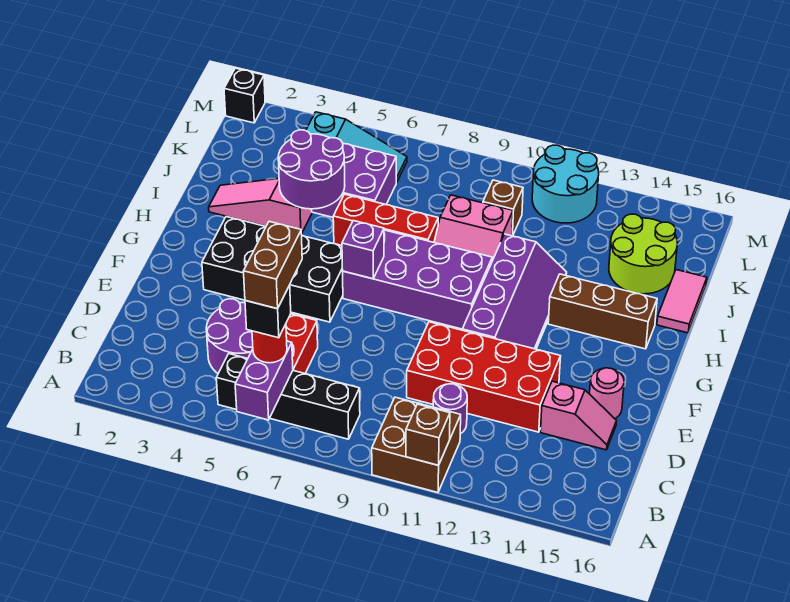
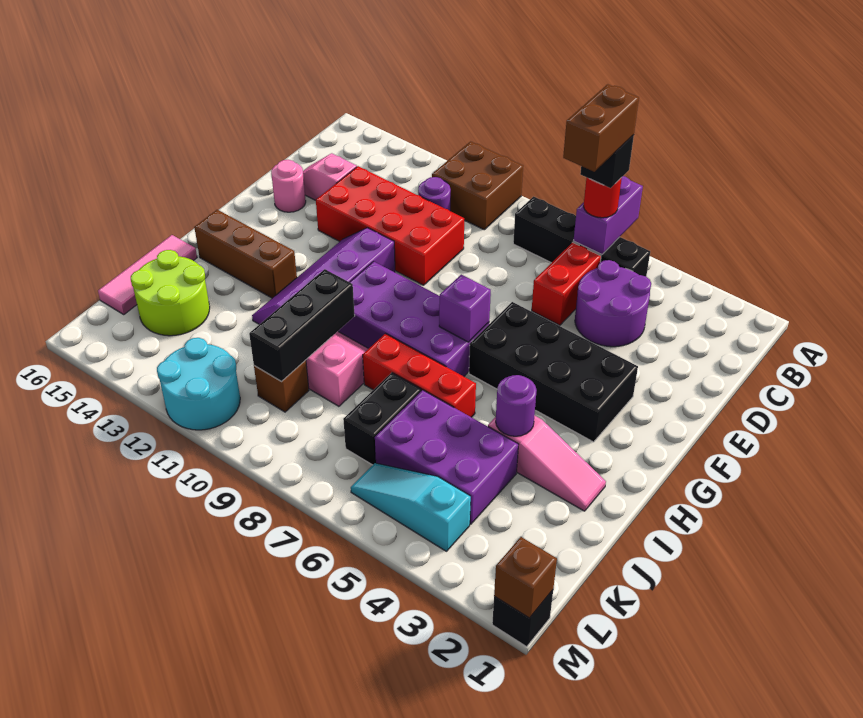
brown brick A11 level 2 -> brown brick M1 level 2
purple round brick I4:J5 level 2 -> purple round brick I4 level 2
none -> black brick I10:K10 level 2
pink tile I16:J16 level 1 -> pink tile I16:K16 level 1
none -> black brick J7:K7 level 1

